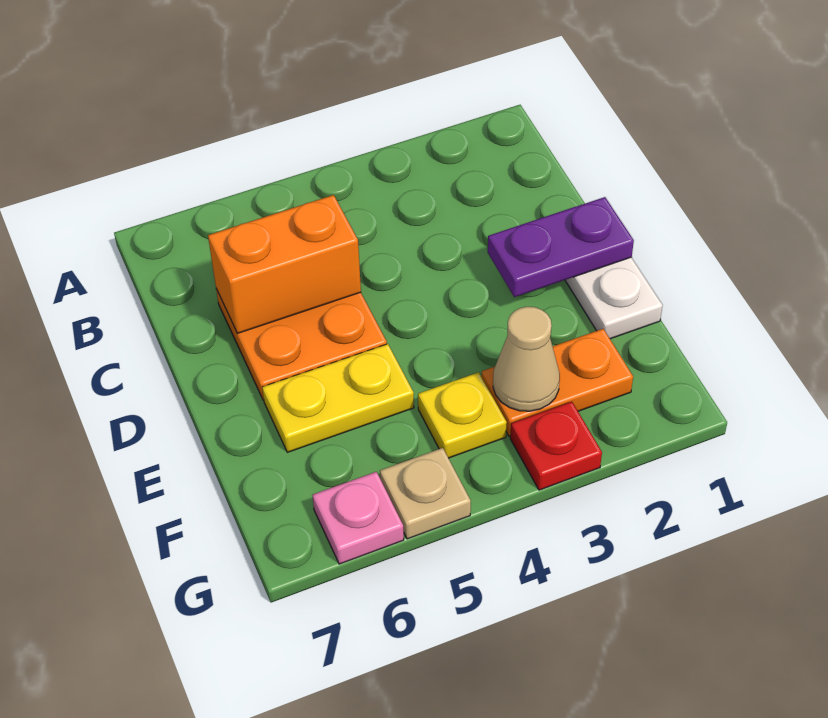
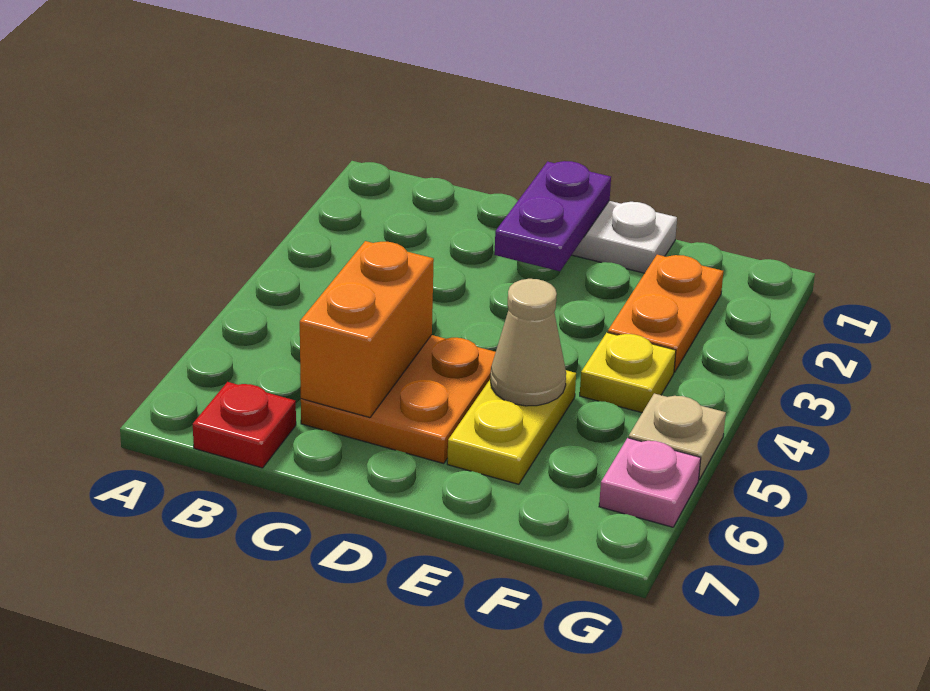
tan cone F3 level 2 -> tan cone E5 level 2
red plate G3 level 1 -> red plate B7 level 1

